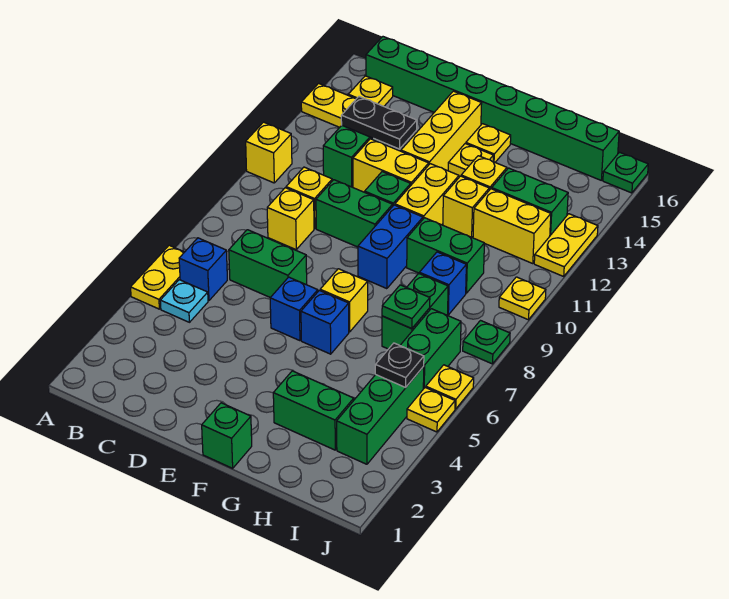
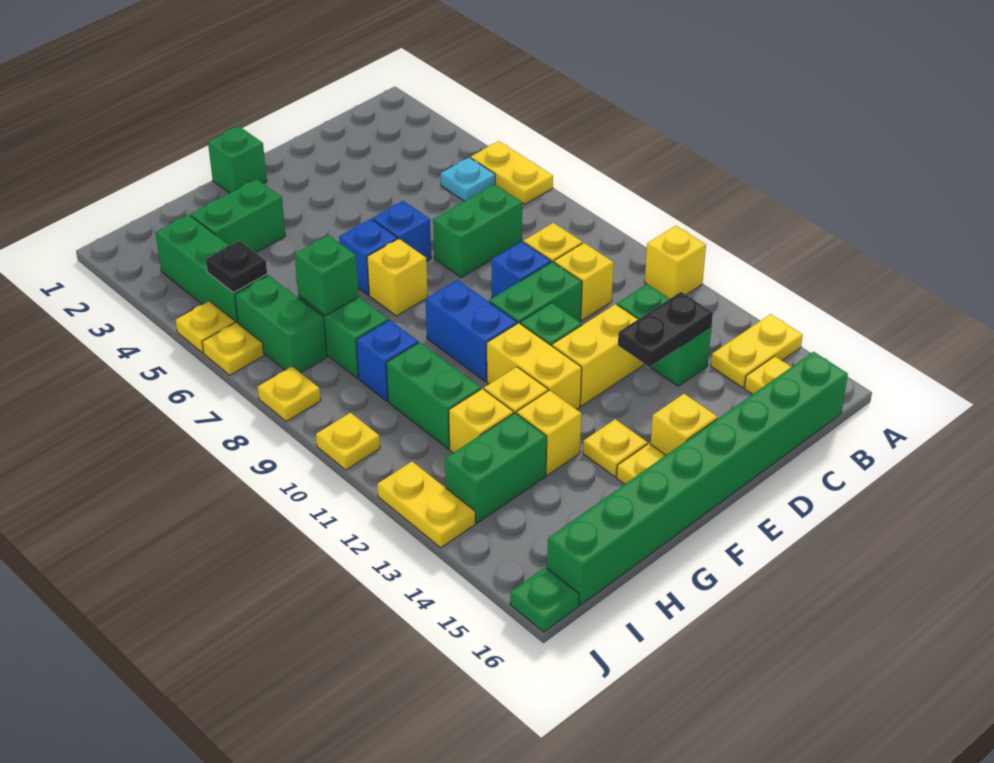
blue brick B6 level 1 -> blue brick D9 level 1
yellow brick E13:E15 level 1 -> yellow brick E15 level 1
green brick G10:H10 level 1 -> green brick H10:H11 level 1
green plate H7 level 2 -> green brick H7 level 2
yellow brick H12:I12 level 1 -> yellow brick H12 level 1
green plate J8 level 1 -> yellow plate J8 level 1

